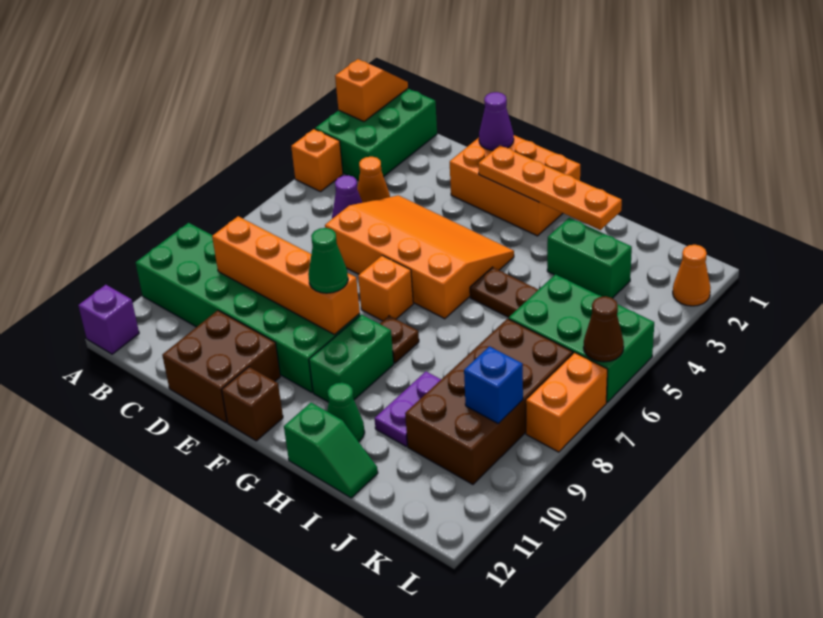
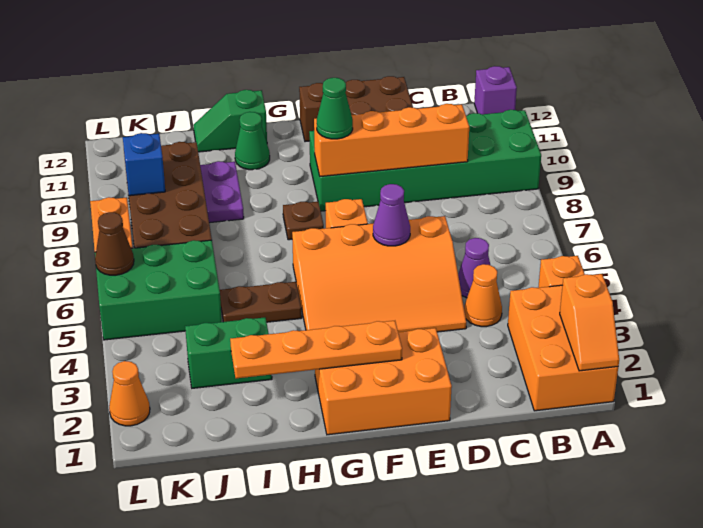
green brick A1:B3 level 1 -> orange brick A1:B3 level 1
purple cone E1 level 2 -> purple cone E6 level 2
green brick G9:G10 level 1 -> none

